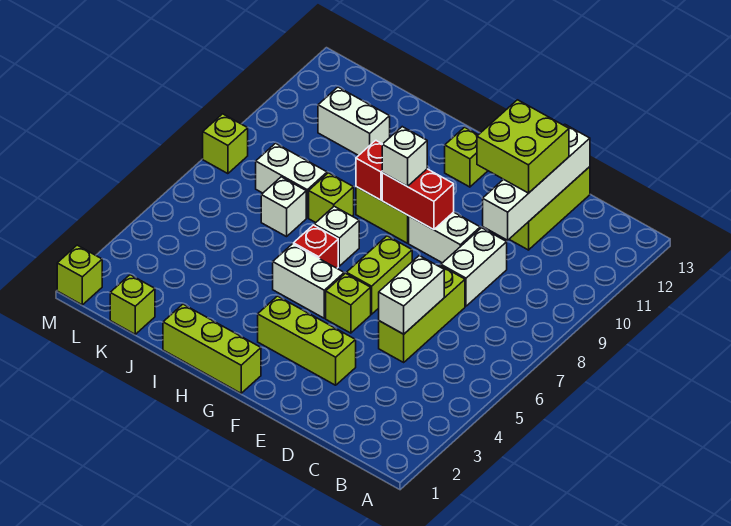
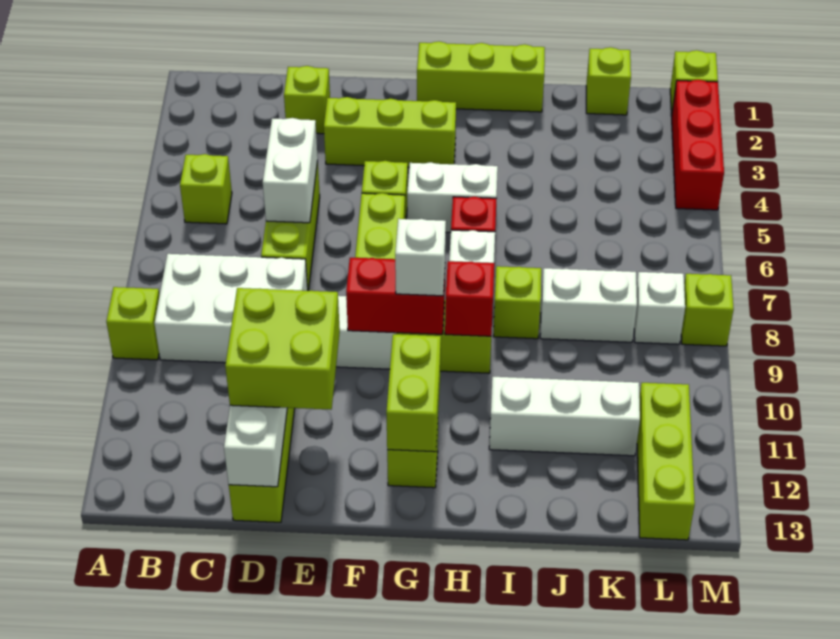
none -> lime brick A9 level 1
none -> lime brick B5 level 1
none -> lime brick D2 level 1
white brick D8:D9 level 1 -> white brick B8:D9 level 1
none -> lime brick G11:G12 level 2
white brick J7 level 1 -> white brick L8 level 1
white brick J11:K11 level 1 -> white brick I11:K11 level 1
none -> lime brick L11:L13 level 1
none -> red brick M2:M4 level 1

